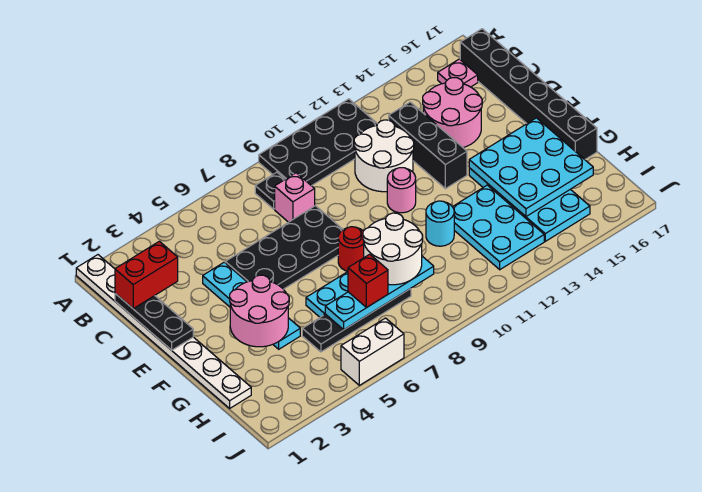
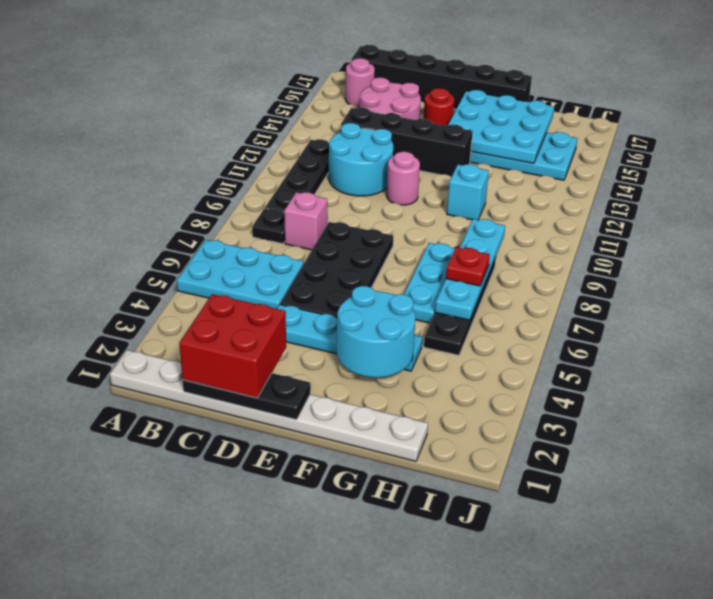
black plate A9:B12 level 1 -> black plate B9:B12 level 1
pink plate B16 level 1 -> pink round brick B16 level 1
red brick C1:C2 level 3 -> red brick C1:D2 level 3
white round brick C11:D12 level 1 -> cyan round brick C11:D12 level 1
black brick C13:E13 level 1 -> black brick C13:F13 level 1
pink round brick F3:G4 level 2 -> cyan round brick F3:G4 level 2
red round brick F8 level 1 -> red round brick E15 level 1
white round brick G8:H9 level 3 -> none
cyan round brick G11 level 1 -> cyan brick G11 level 1
cyan plate G12:I13 level 1 -> cyan plate A5:C6 level 1
red brick H7 level 3 -> red plate H7 level 3
white brick J5:J6 level 1 -> none

